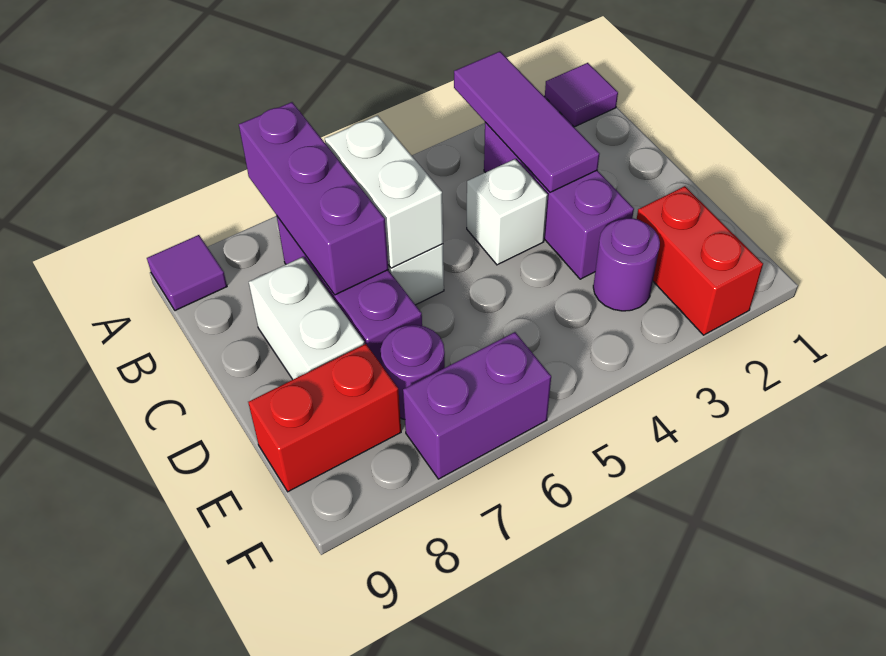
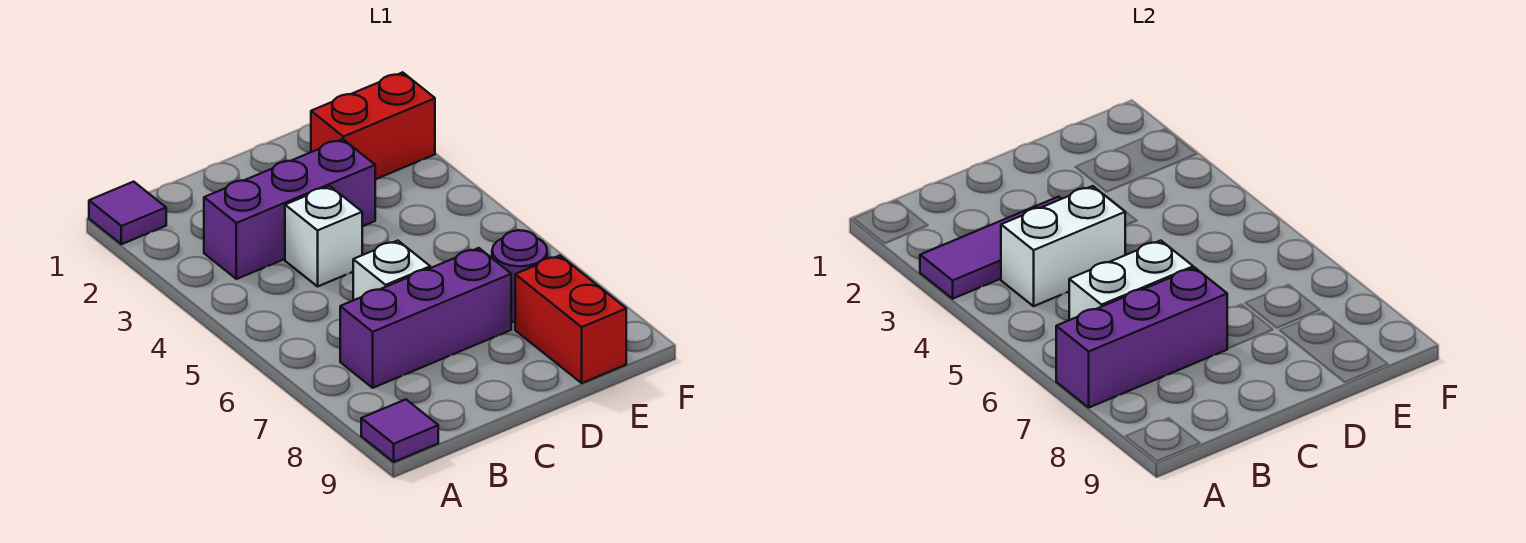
white brick C8:D8 level 1 -> white brick B4:C4 level 2
purple round brick E3 level 1 -> none
purple brick F6:F7 level 1 -> none

